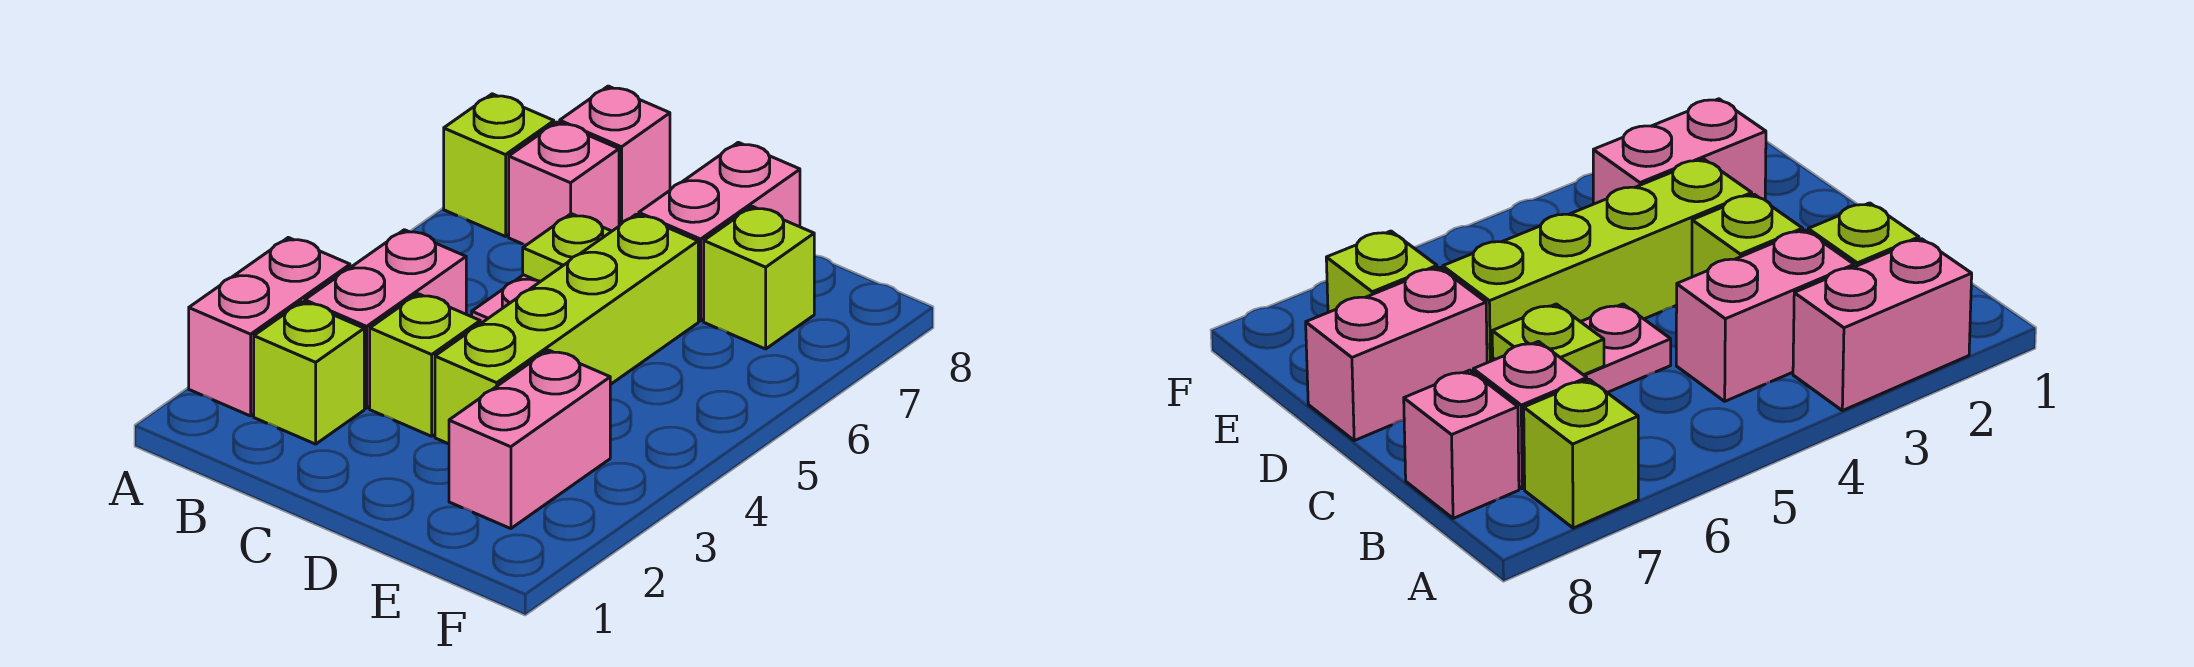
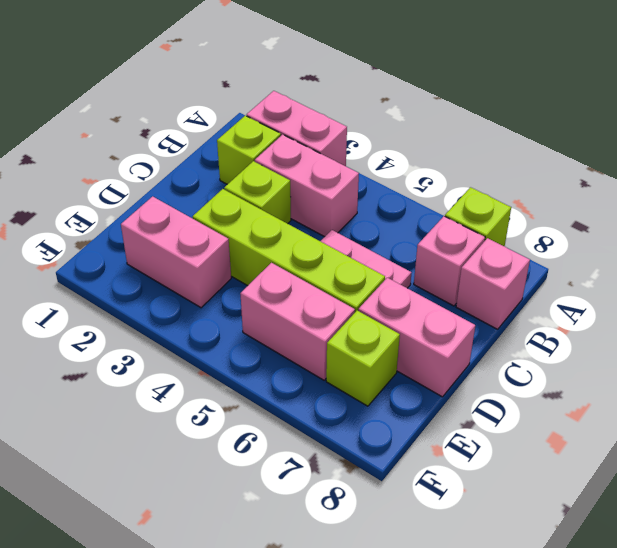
lime plate C6 level 2 -> none
none -> pink brick E5:E6 level 1

